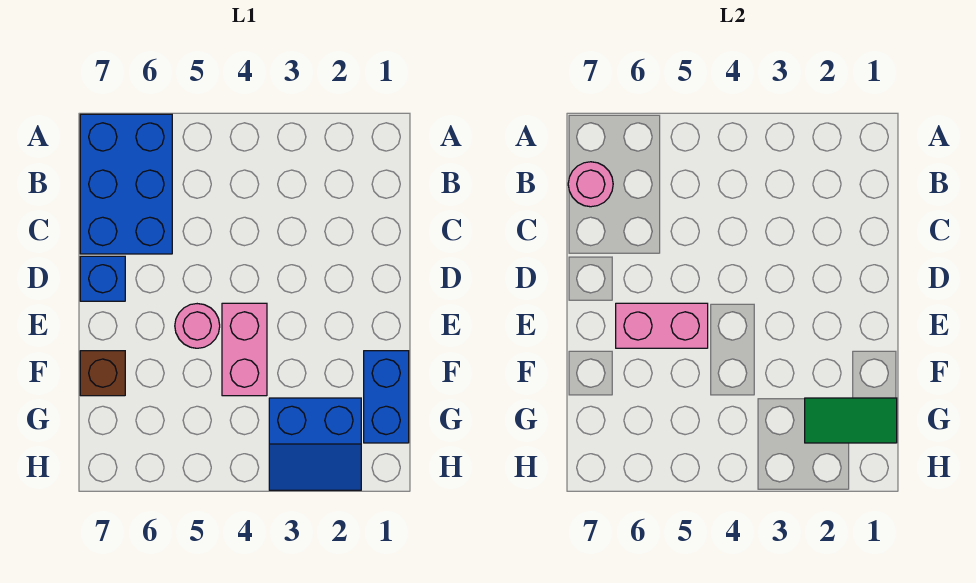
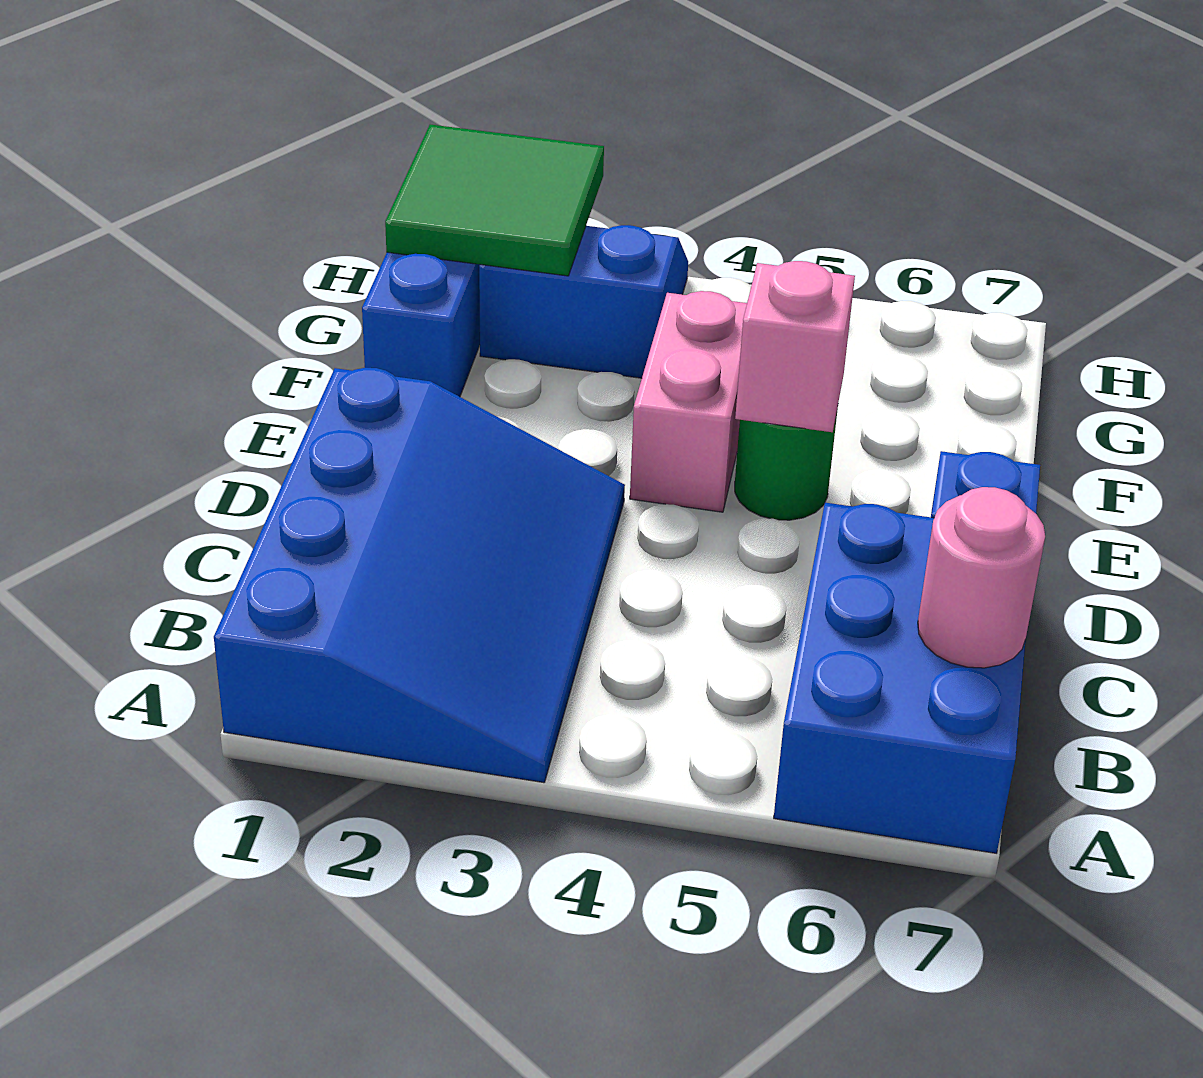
none -> blue slope A1:D3 level 1 top 1
pink round brick E5 level 1 -> green round brick E5 level 1
pink brick E5:E6 level 2 -> pink brick E5 level 2
brown brick F7 level 1 -> none
green tile G1:G2 level 2 -> green tile G1:H2 level 2

